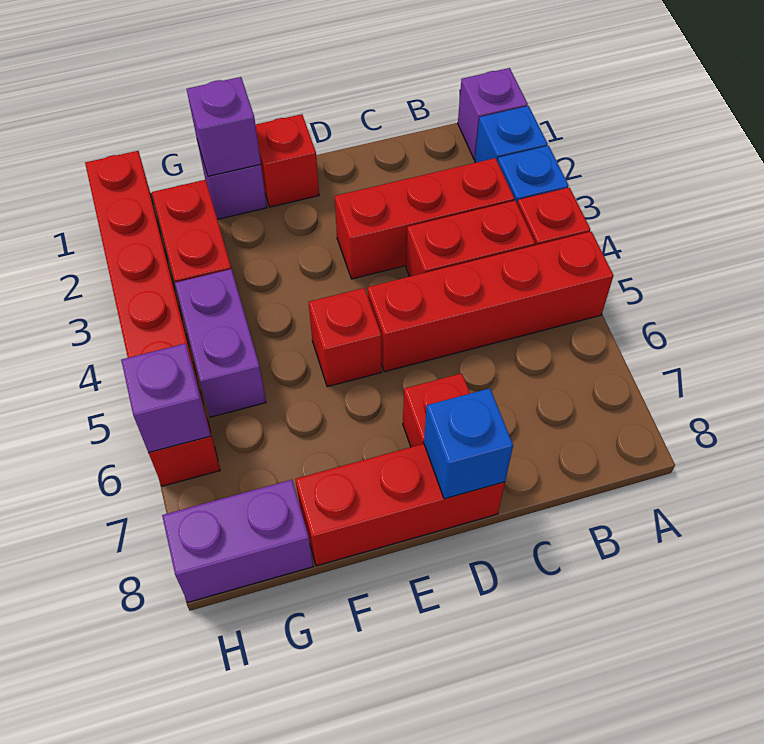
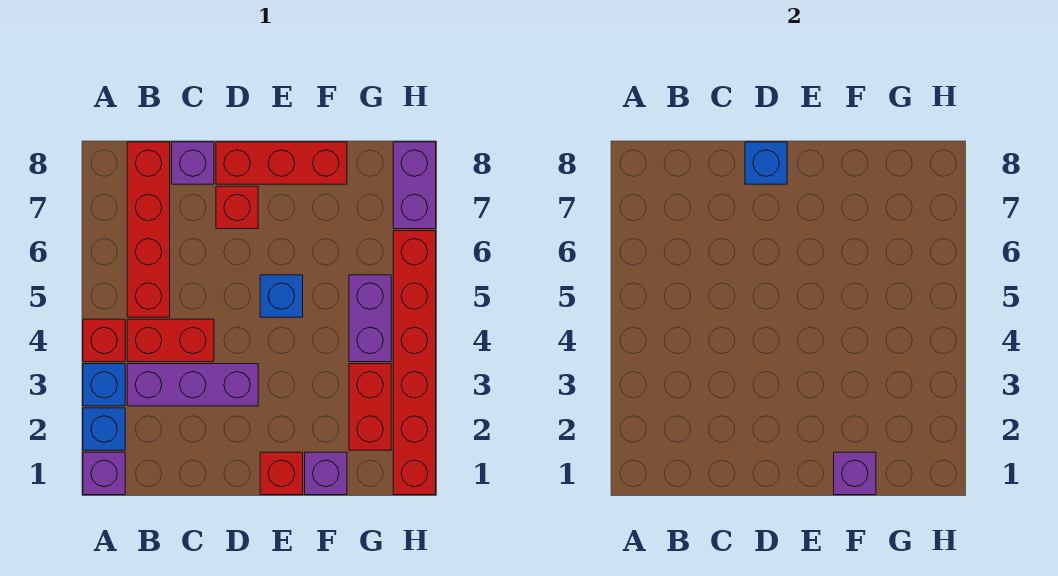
red brick A5:D5 level 1 -> red brick B5:B8 level 1
red brick B3:D3 level 1 -> purple brick B3:D3 level 1
red brick E5 level 1 -> blue brick E5 level 1
purple brick G8:H8 level 1 -> purple brick H7:H8 level 1
purple brick H6 level 2 -> purple brick C8 level 1

